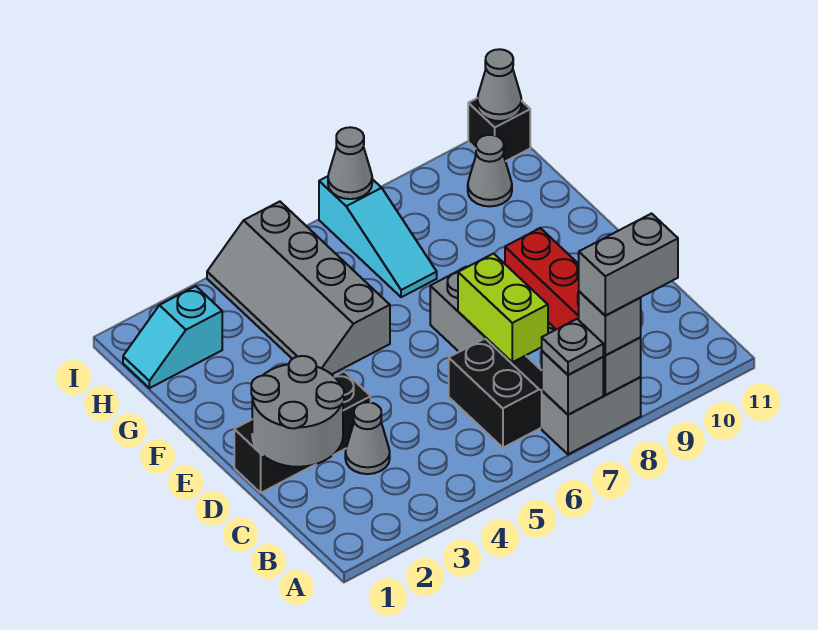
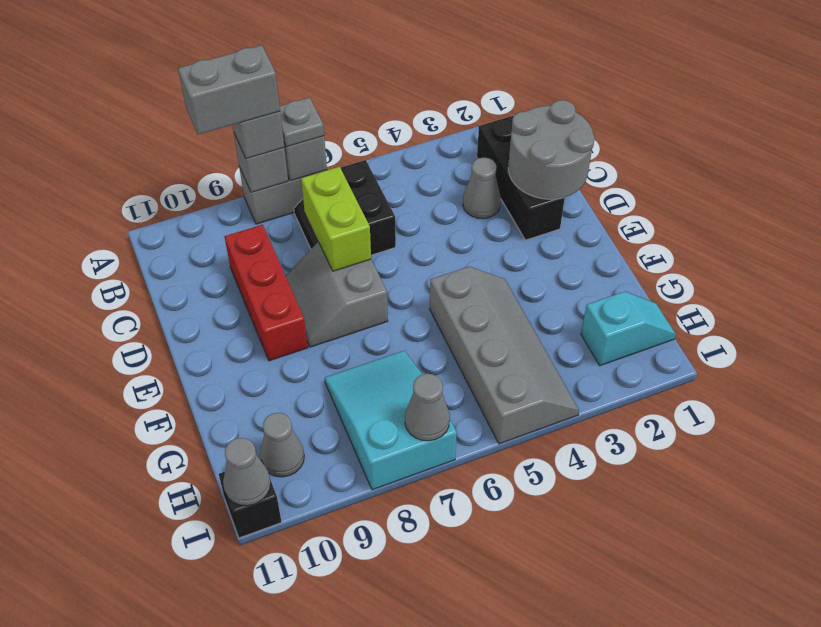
black brick D1:D3 level 1 -> black brick B2:D2 level 1
cyan slope G7:I7 level 1 top I -> cyan slope G7:I8 level 1 top I

